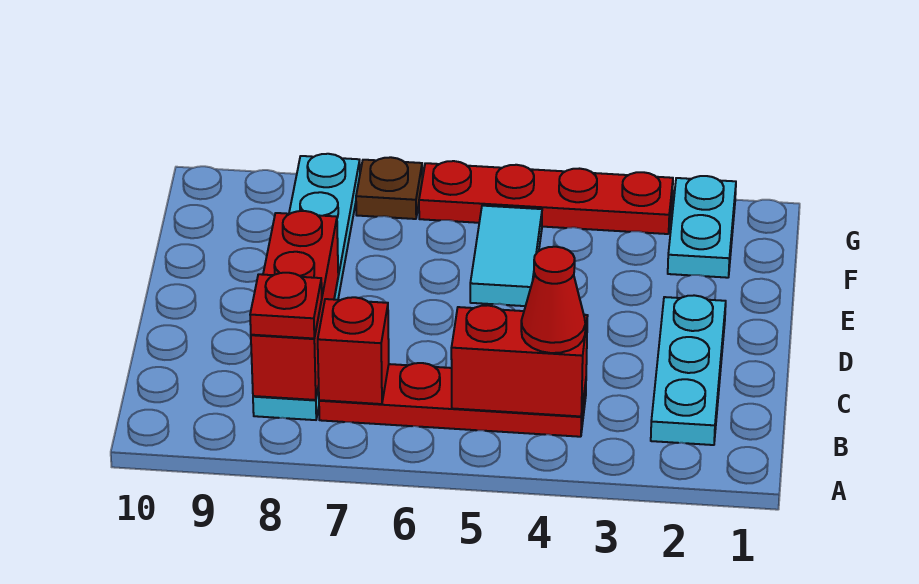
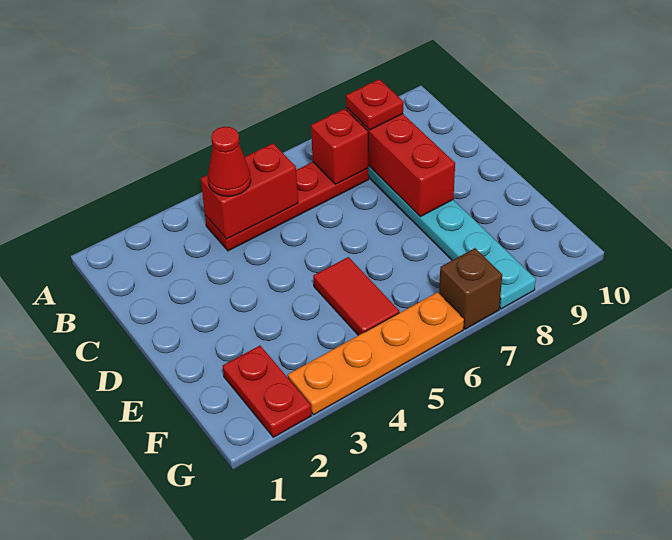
cyan plate B2:D2 level 1 -> none
cyan tile E5:F5 level 1 -> red tile E5:F5 level 1
cyan plate F2:G2 level 1 -> red plate F2:G2 level 1
red plate G3:G6 level 1 -> orange plate G3:G6 level 1
brown plate G7 level 1 -> brown brick G7 level 1

